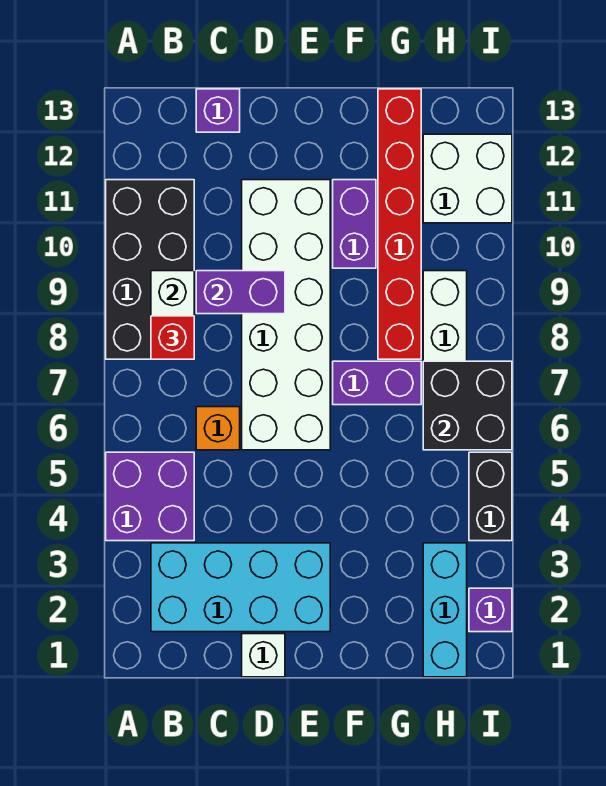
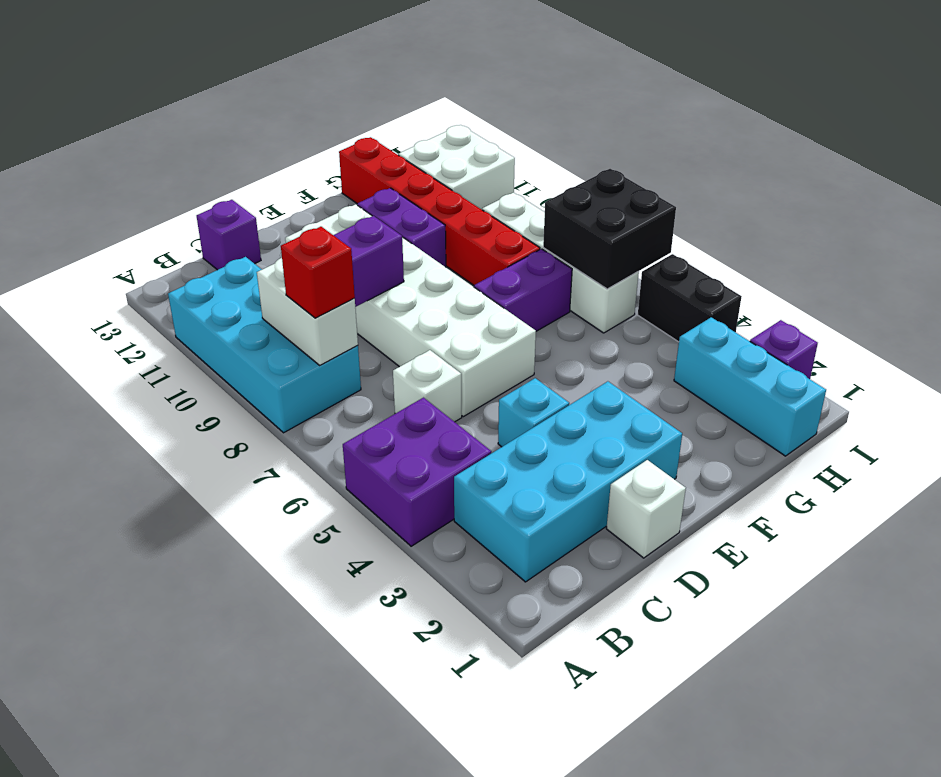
black brick A8:B11 level 1 -> cyan brick A8:B11 level 1
orange brick C6 level 1 -> white brick C6 level 1
none -> cyan brick D4 level 1

